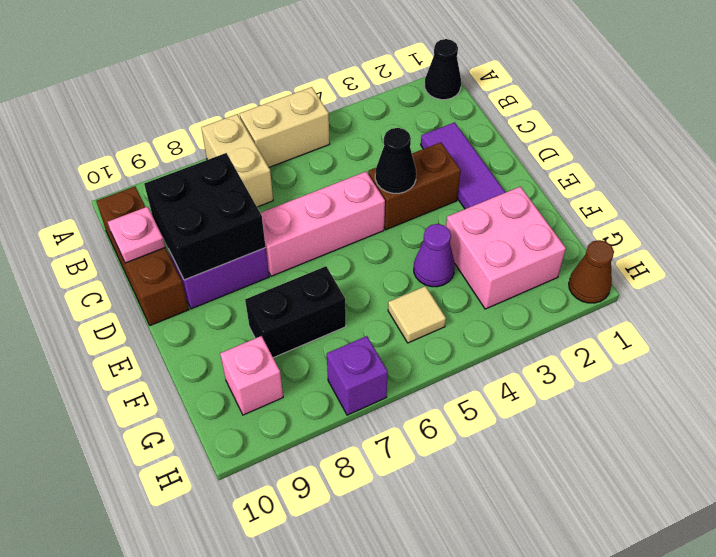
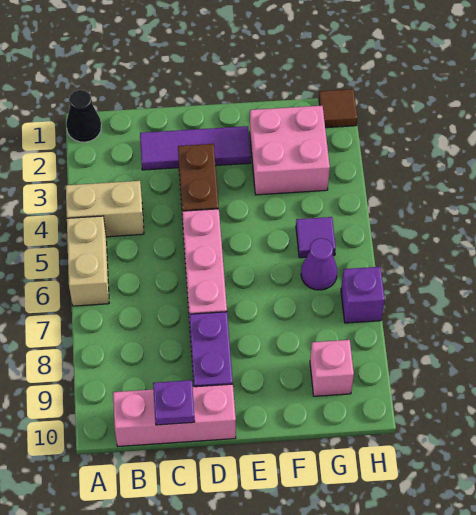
tan brick A7:B7 level 1 -> tan brick A4:B4 level 1
brown brick B10:D10 level 1 -> pink brick B10:D10 level 1
black brick C8:D9 level 2 -> none
pink plate C10 level 2 -> purple plate C10 level 2
black cone D4 level 2 -> none
purple cone F4 level 1 -> purple cone G6 level 1
black brick F7:F8 level 1 -> none
tan tile G5 level 1 -> purple tile G5 level 1
brown cone H1 level 1 -> brown tile H1 level 1

